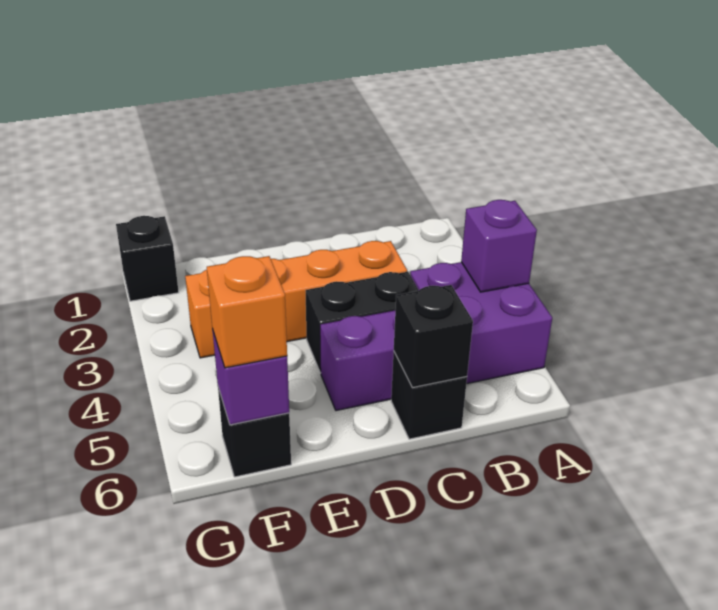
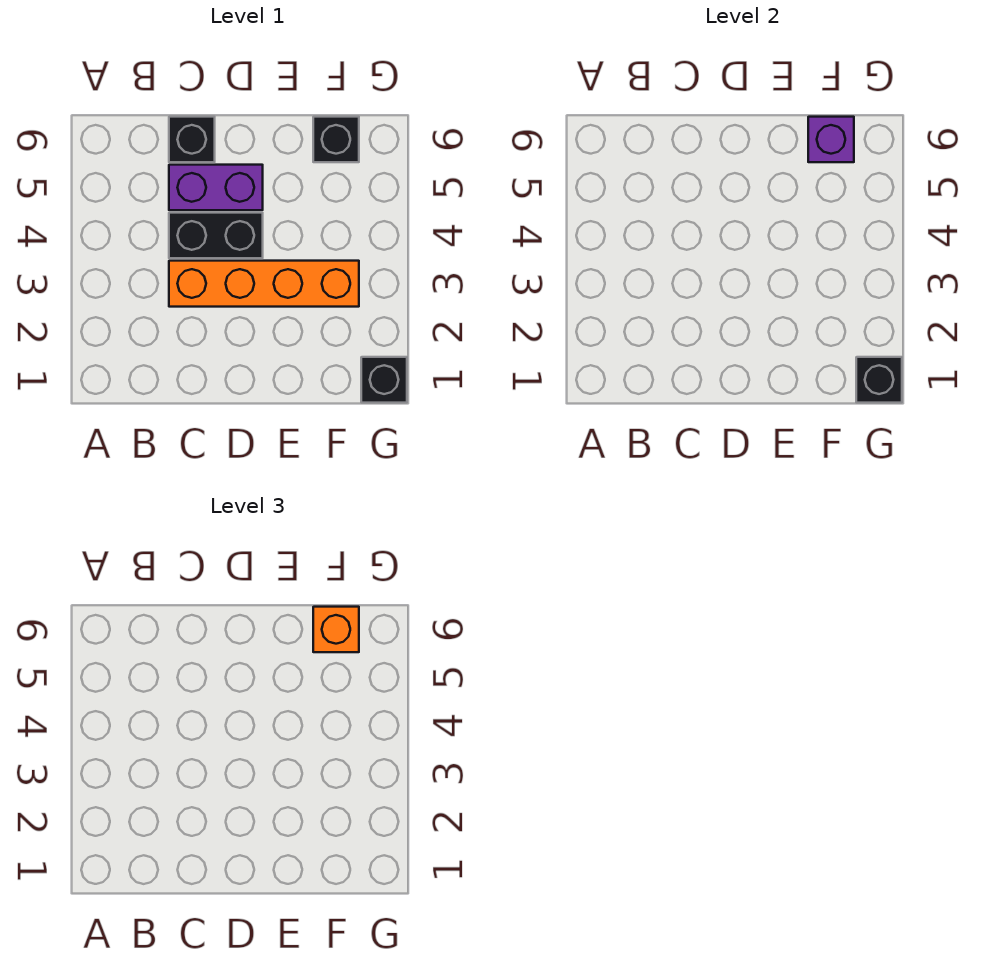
purple brick A4:B5 level 1 -> none
purple brick A4 level 2 -> none
black brick C6 level 2 -> black brick G1 level 2

